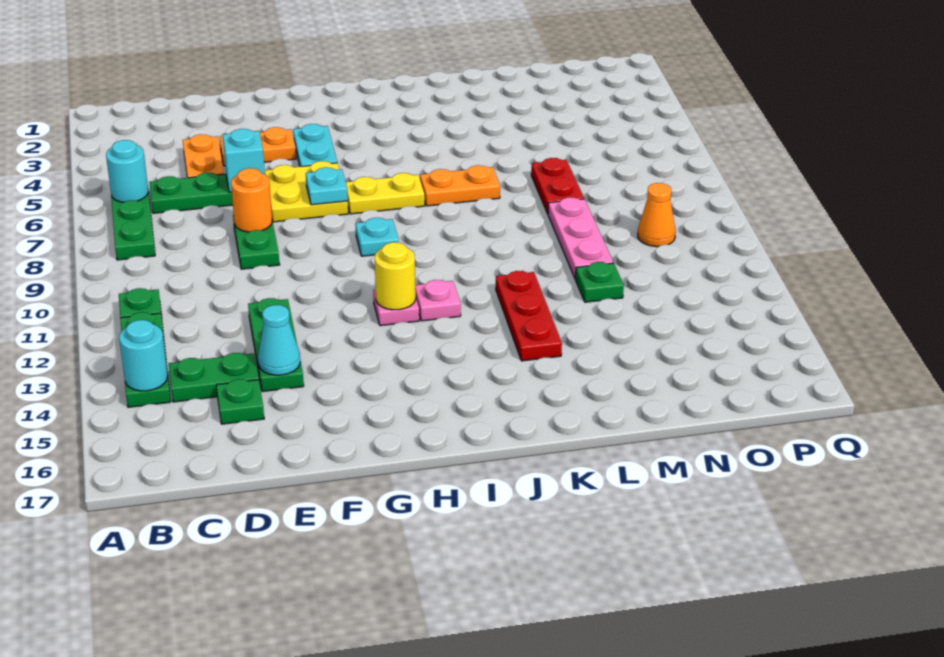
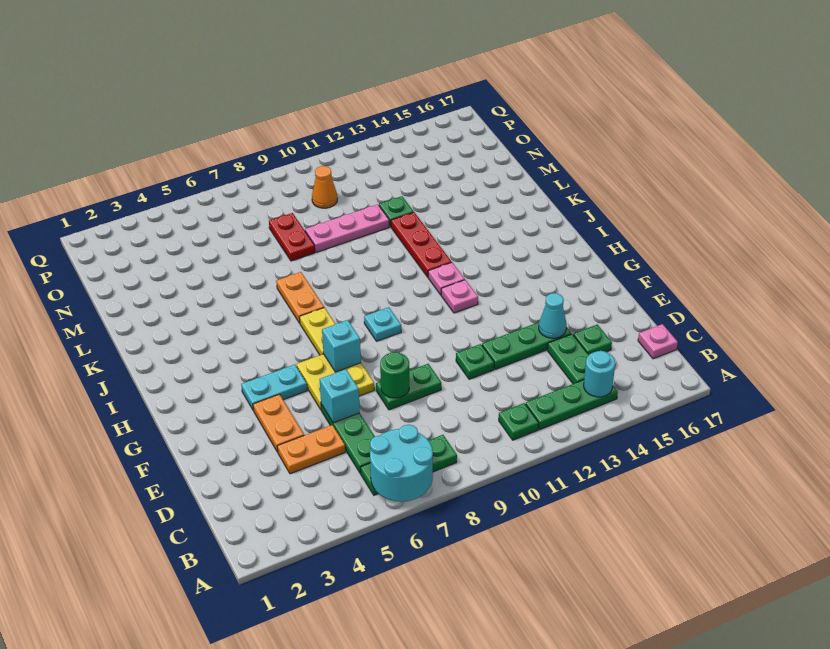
cyan round brick B6 level 2 -> cyan round brick A6:B7 level 2
none -> pink plate C17 level 1
orange round brick E8 level 2 -> green round brick E8 level 2
none -> green plate E11 level 1
cyan plate G7 level 2 -> cyan brick G7 level 2
yellow round brick H12 level 2 -> none
red plate K12:K14 level 1 -> red plate J12:L12 level 1
red plate M7:M8 level 1 -> red plate M8:N8 level 1

